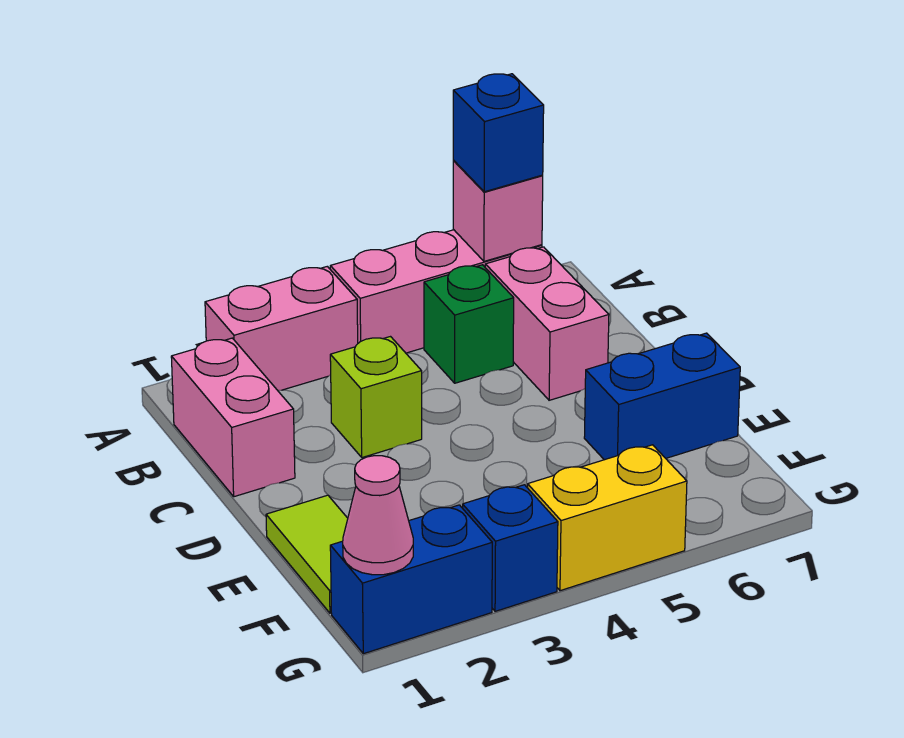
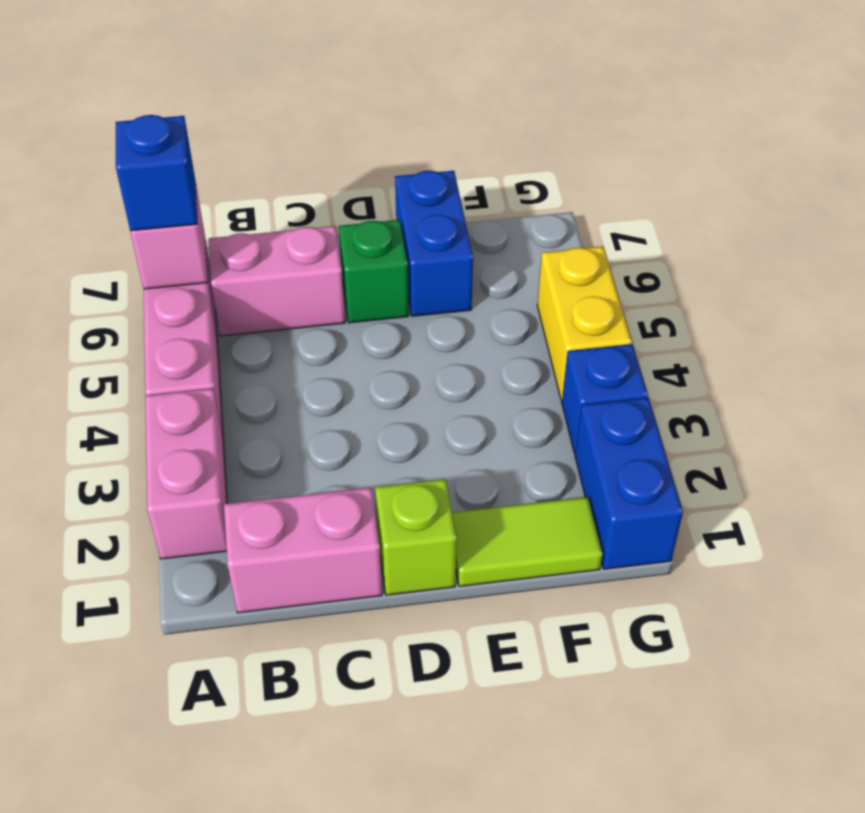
green brick B5 level 1 -> green brick D6 level 1
lime brick C3 level 1 -> lime brick D1 level 1
pink cone G1 level 2 -> none

